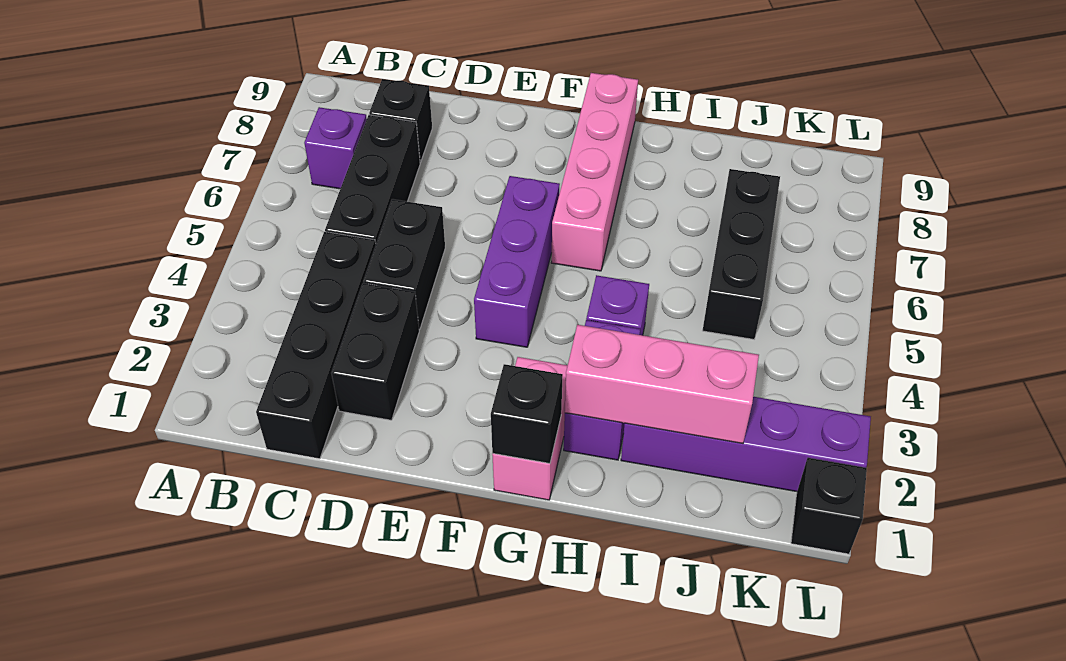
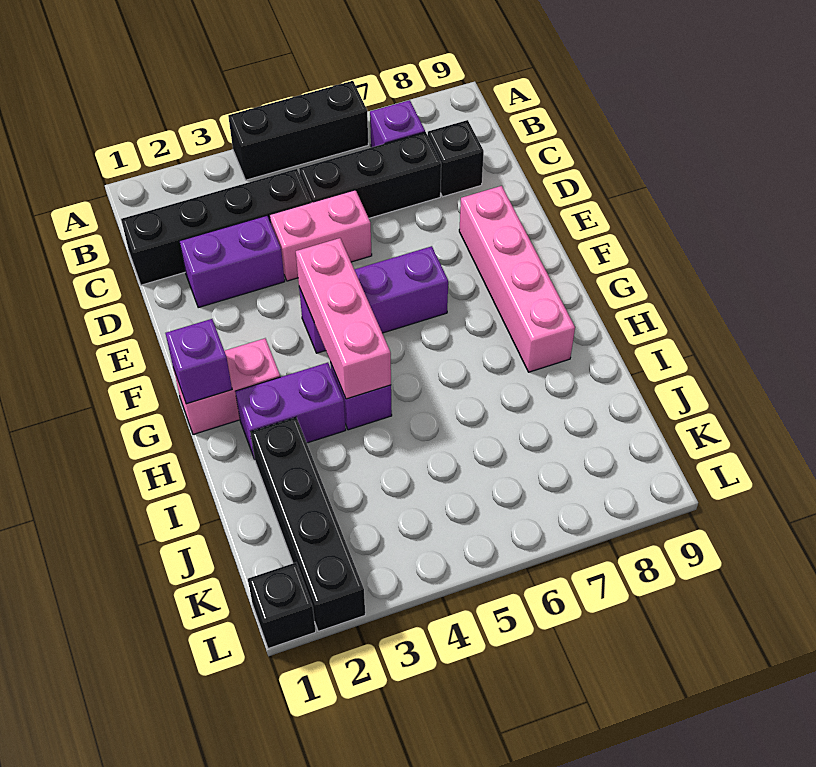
black brick D2:D3 level 1 -> purple brick D2:D3 level 1
black brick D4:D5 level 1 -> pink brick D4:D5 level 1
black brick G1 level 2 -> purple brick G1 level 2
pink brick G6:G9 level 1 -> pink brick E8:H8 level 1
pink brick H2:J2 level 2 -> pink brick F4:H4 level 2
purple brick I2:L2 level 1 -> black brick I2:L2 level 1
black brick J5:J7 level 1 -> black brick A4:A6 level 1

